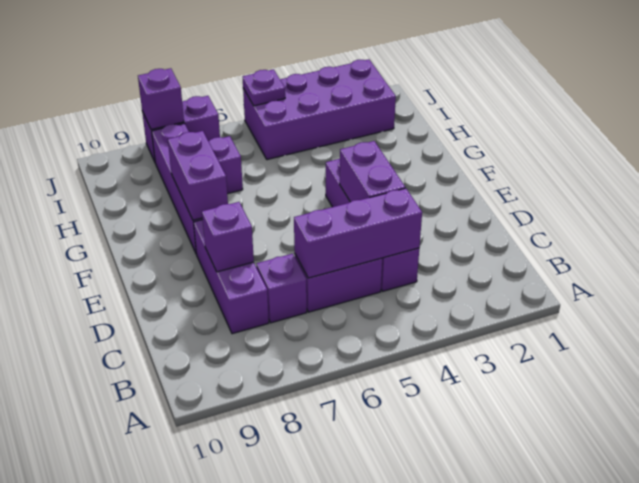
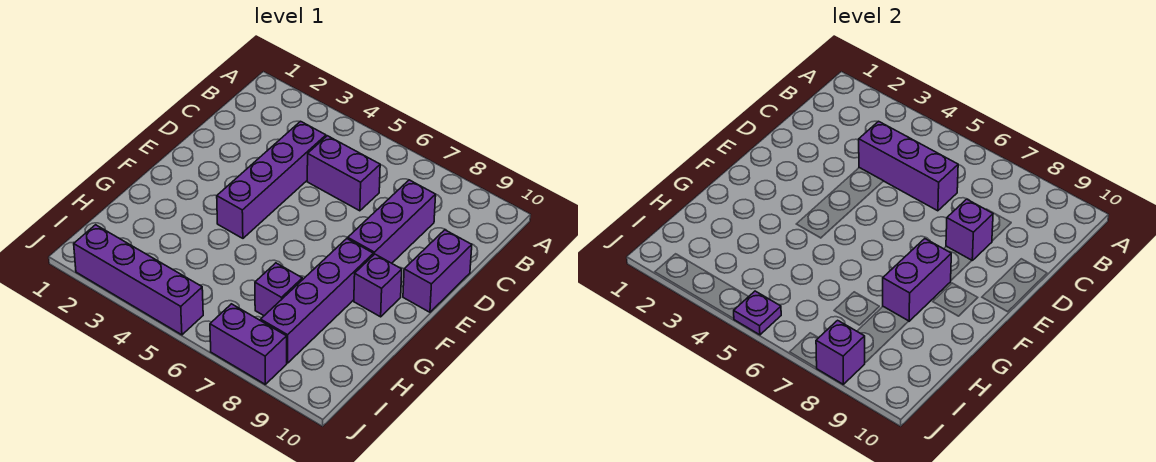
purple brick C7 level 1 -> purple brick F9 level 1
purple brick D4:E4 level 2 -> purple brick D10:E10 level 1
purple brick I2:J5 level 1 -> purple brick J2:J5 level 1

